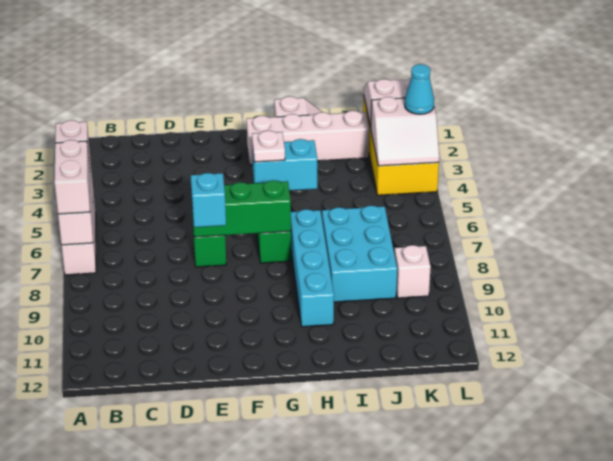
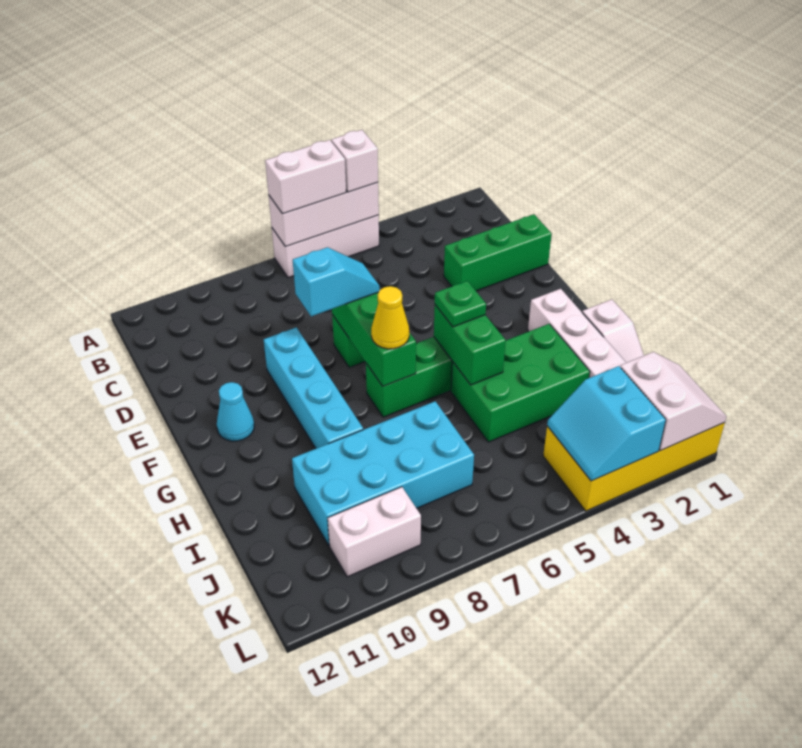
none -> green brick D1:D3 level 1
cyan brick G5:H5 level 2 -> green brick G5:H5 level 2
white plate G5 level 3 -> green plate G5 level 3
none -> yellow cone G7 level 3
none -> green brick H3:I5 level 1
cyan brick H7:H10 level 1 -> cyan brick E9:H9 level 1
cyan brick I7:J9 level 1 -> cyan brick I7:J10 level 1
white slope K3:L4 level 2 top 3 -> cyan slope K3:L4 level 2 top 3
white brick K9 level 1 -> white brick K9:K10 level 1
cyan cone L3 level 3 -> cyan cone F11 level 1

